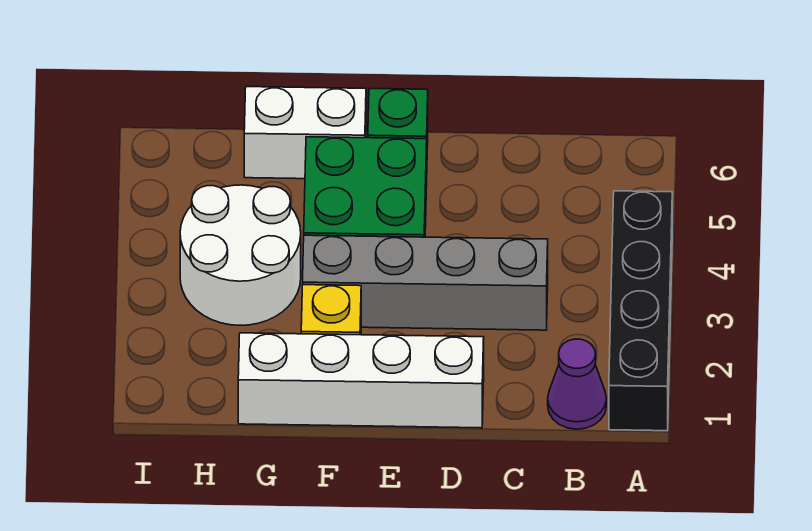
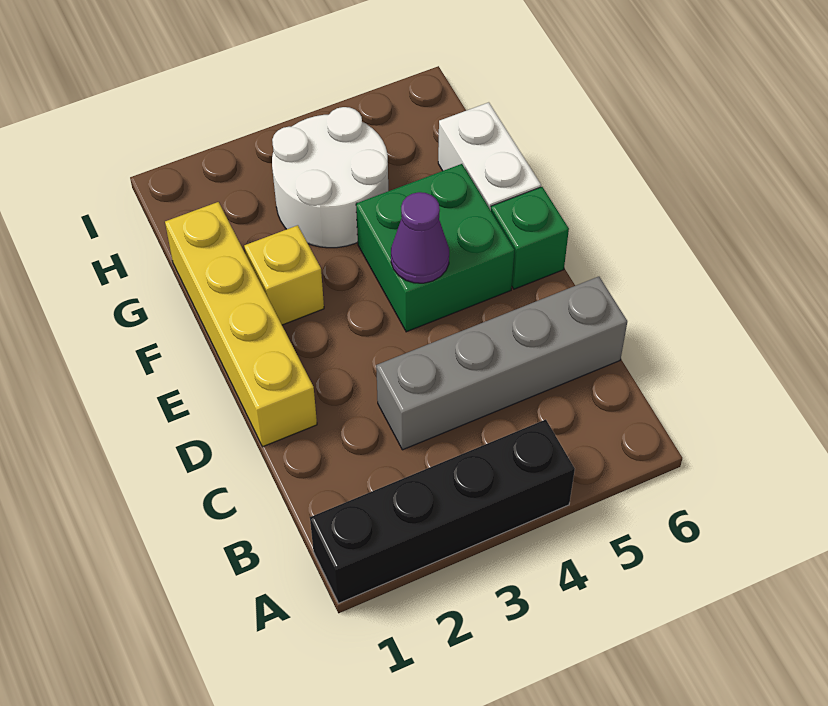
purple cone B1 level 1 -> purple cone E4 level 2
grey brick C3:F3 level 1 -> grey brick C3:C6 level 1
white brick D1:G1 level 1 -> yellow brick D1:G1 level 1

